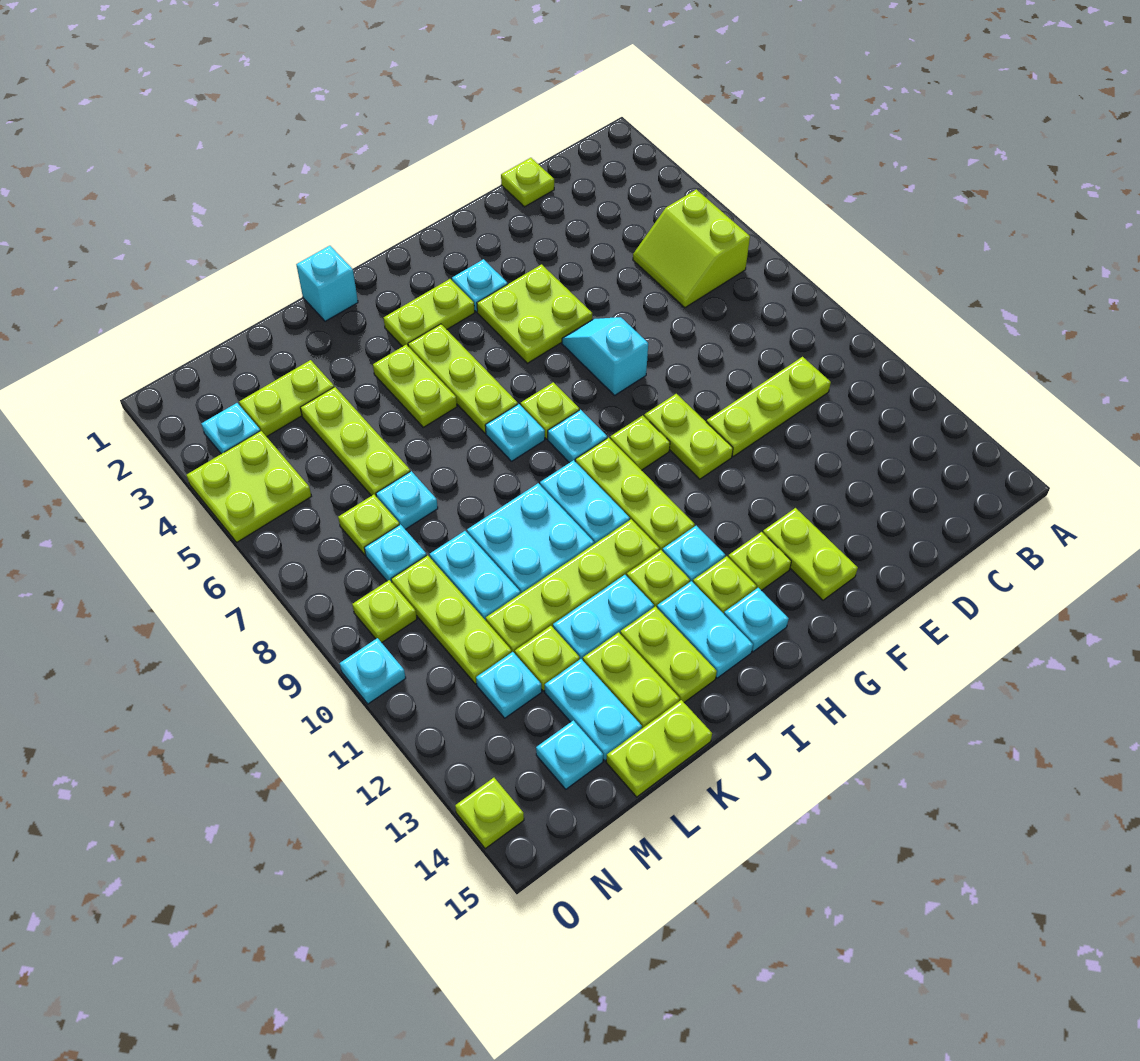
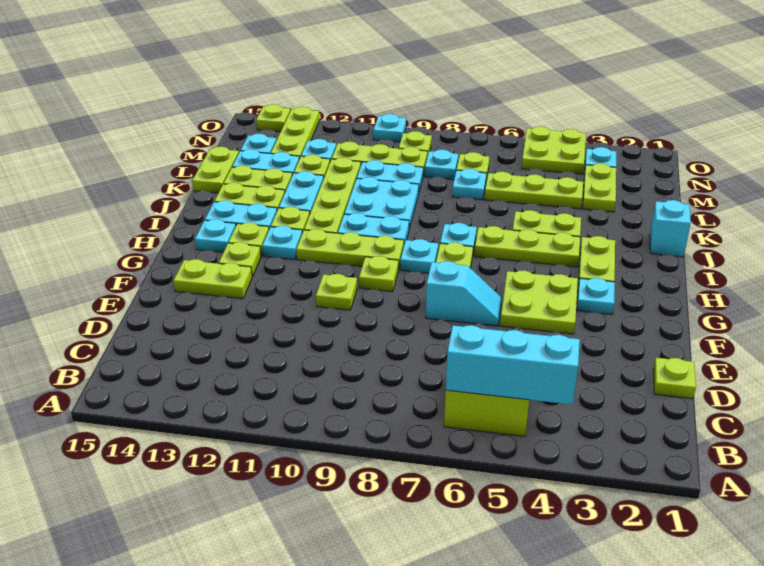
none -> cyan brick B4:B6 level 2
lime plate C10:E10 level 1 -> lime plate M13:O13 level 1
lime plate F9:F10 level 1 -> lime plate F10 level 1

